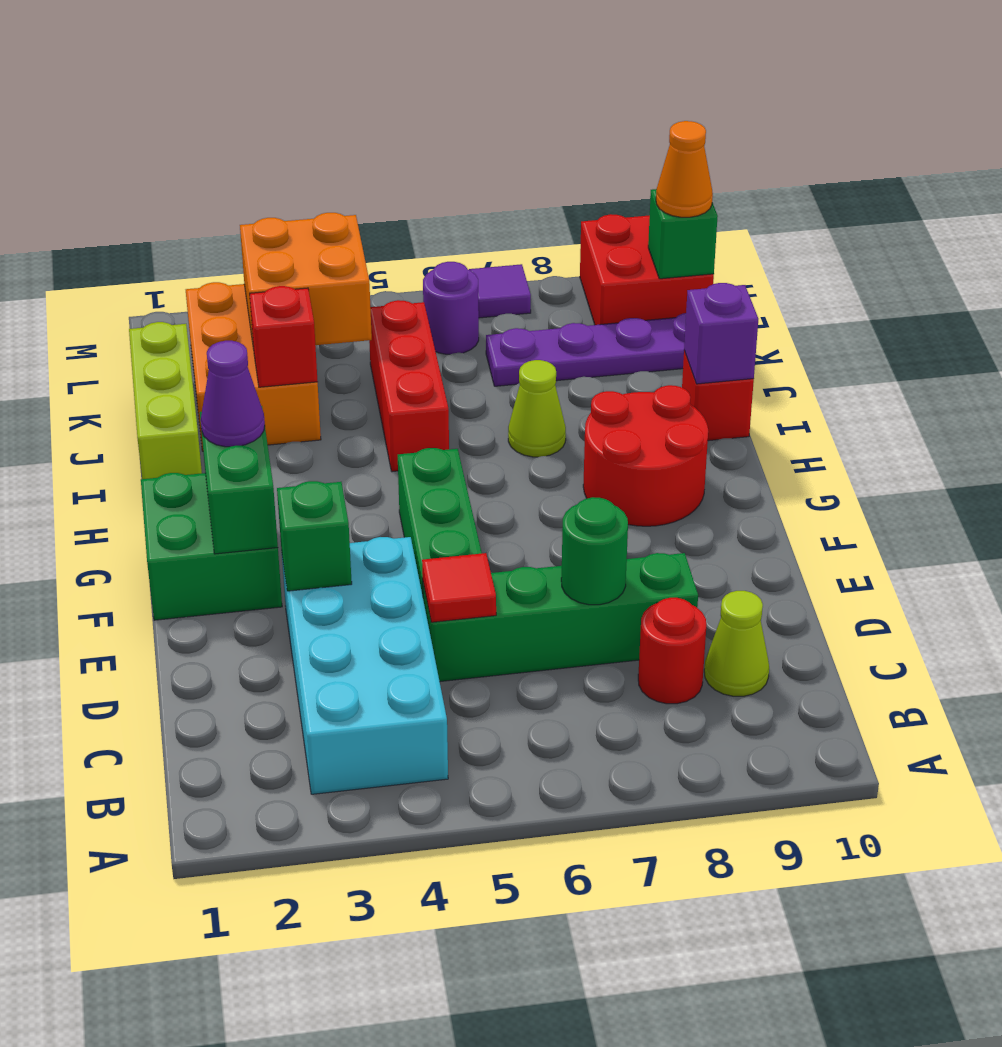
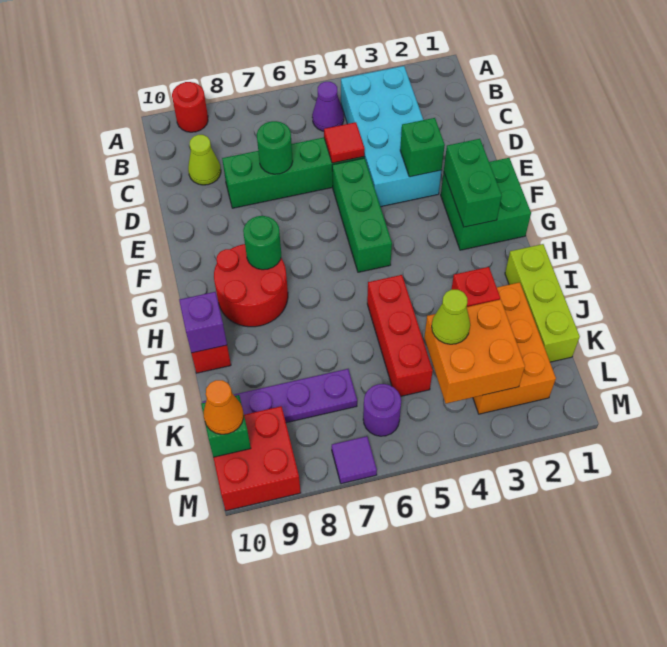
red round brick C8 level 1 -> red round brick A9 level 1
purple cone G2 level 3 -> purple cone B5 level 1
none -> green round brick G8 level 2
lime cone I7 level 1 -> lime cone K4 level 3

